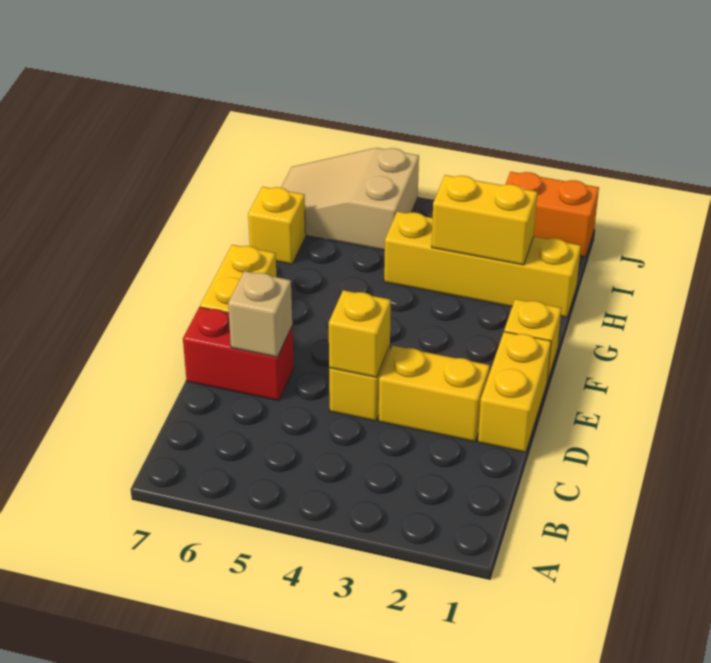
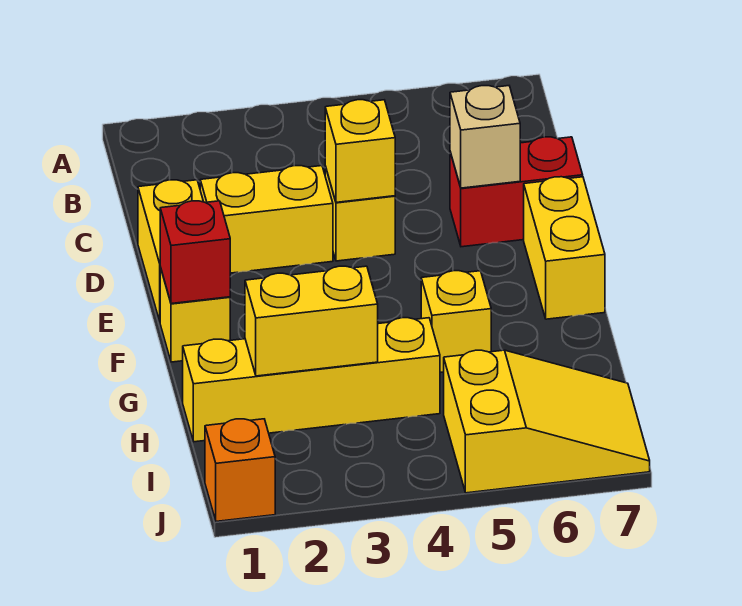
none -> red brick F1 level 2
yellow brick H7 level 1 -> yellow brick G5 level 1
tan slope I5:J7 level 1 top 5 -> yellow slope I5:J7 level 1 top 5
orange brick J1:J2 level 1 -> orange brick J1 level 1

